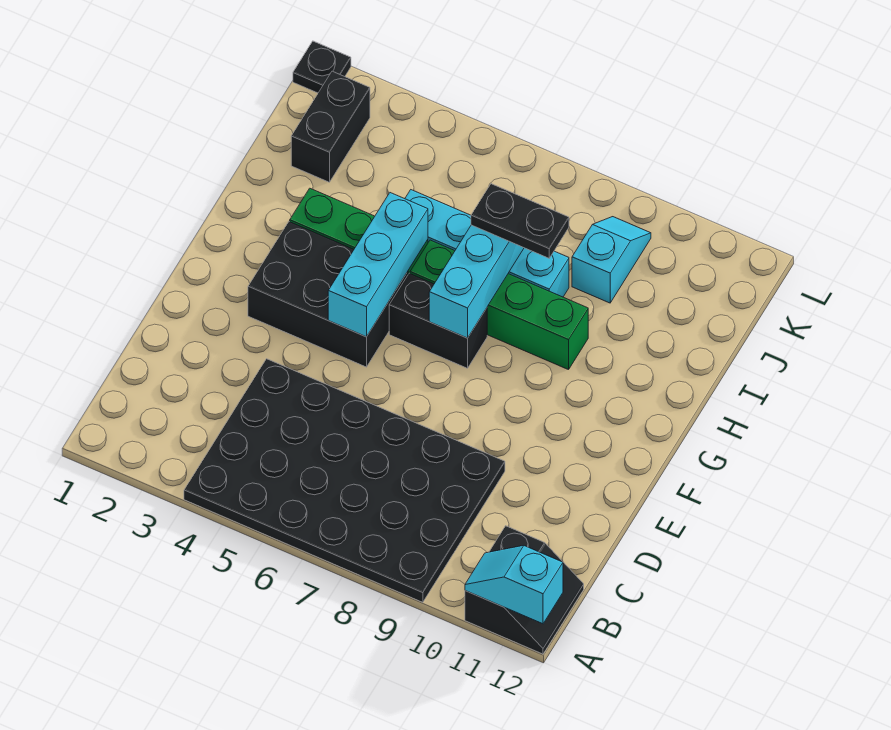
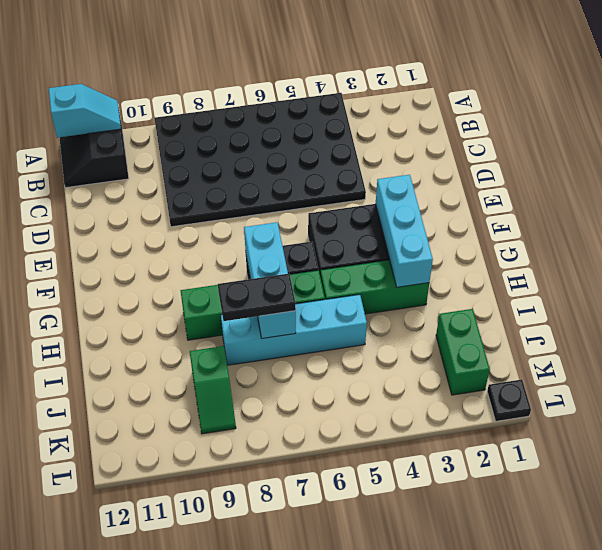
cyan brick F5:H5 level 2 -> cyan brick F3:H3 level 2
black brick J2:K2 level 1 -> green brick J2:K2 level 1
cyan slope J9:K9 level 1 top J -> green slope J9:K9 level 1 top J

